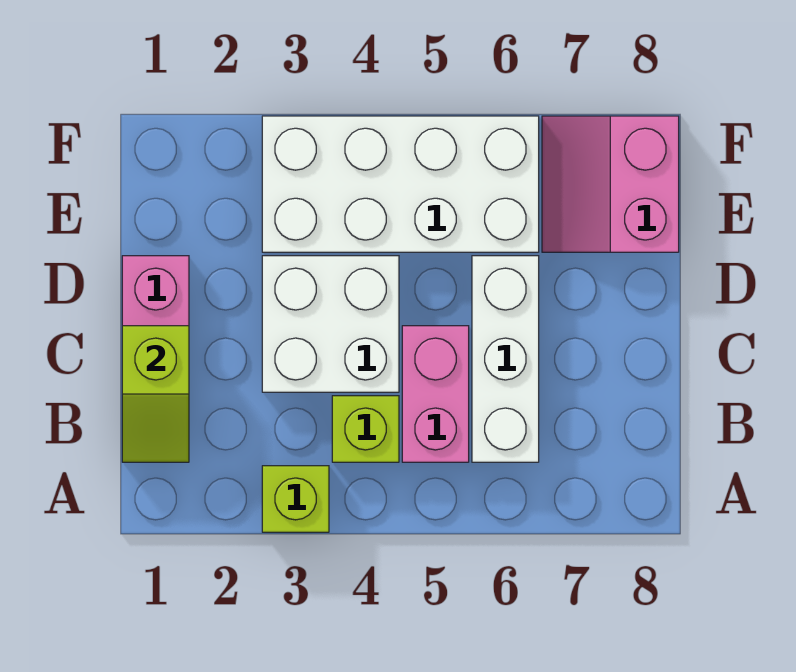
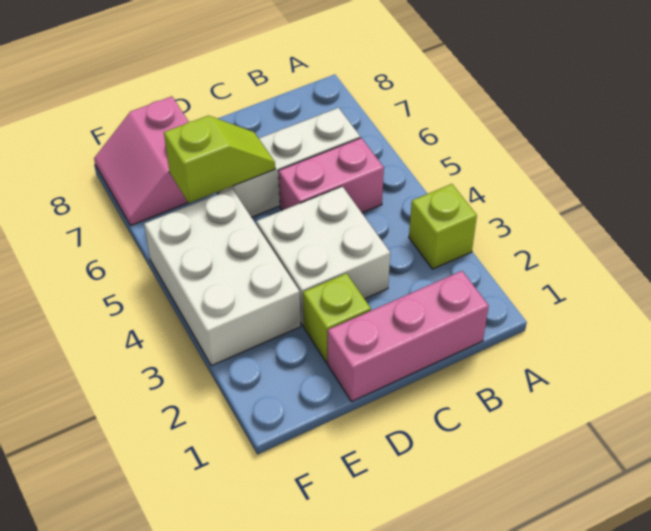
lime slope B1:C1 level 2 top C -> lime slope D6:E6 level 2 top E
lime brick B4 level 1 -> lime brick D2 level 1
white brick E3:F6 level 1 -> white brick E3:F5 level 1
pink slope E7:F8 level 1 top 8 -> pink slope E7:F8 level 1 top E

